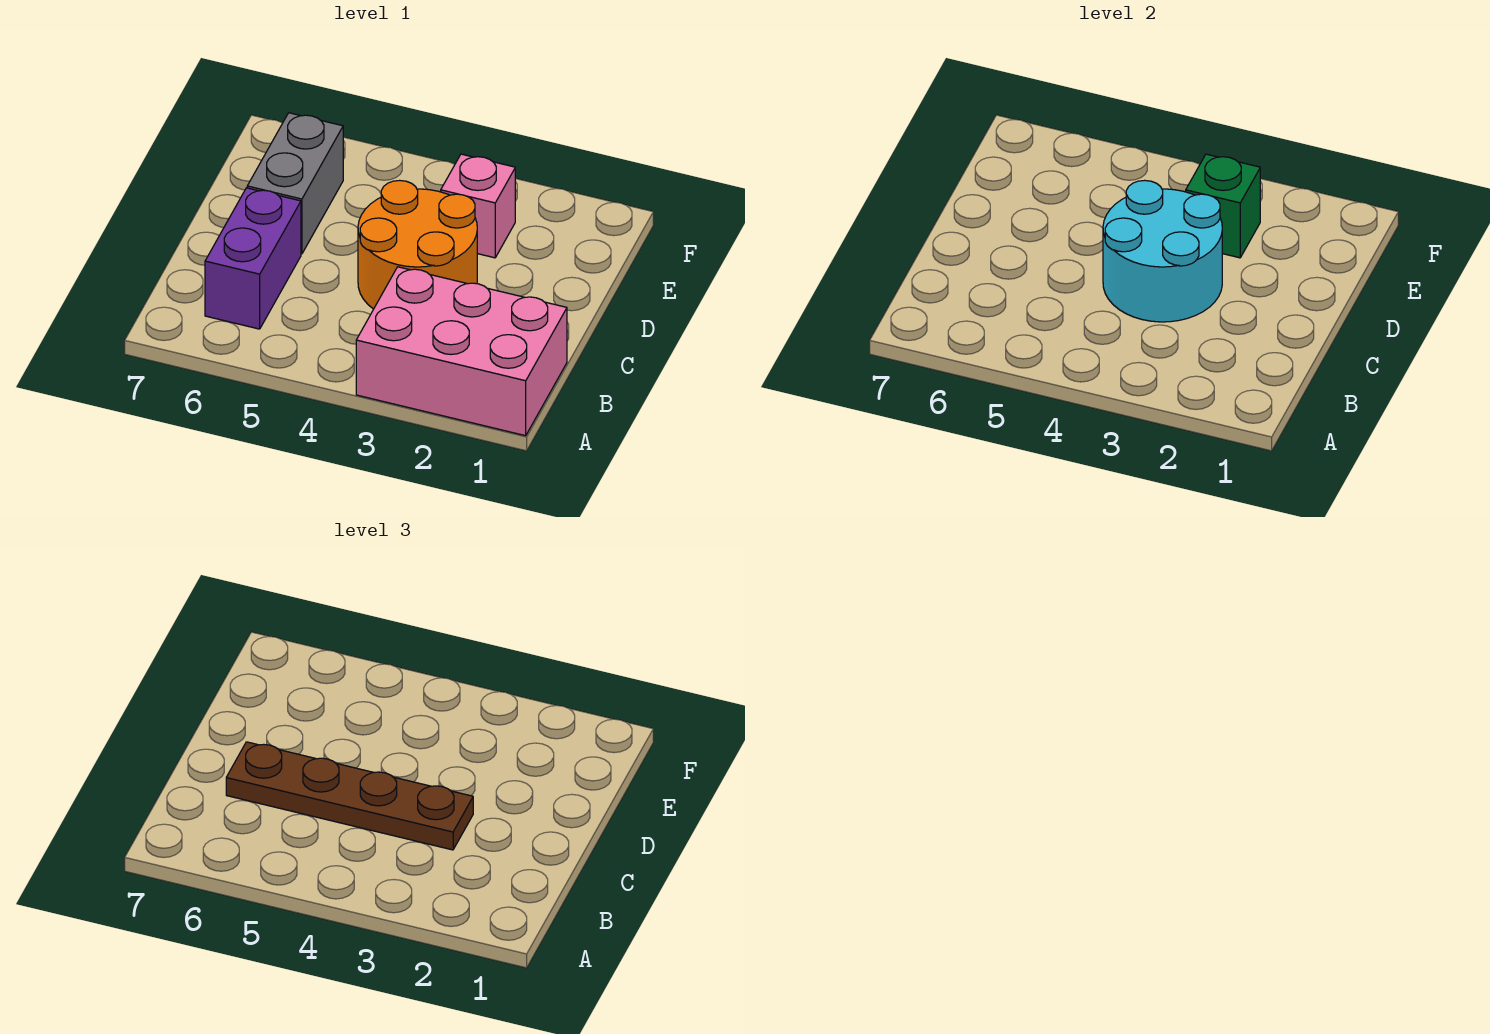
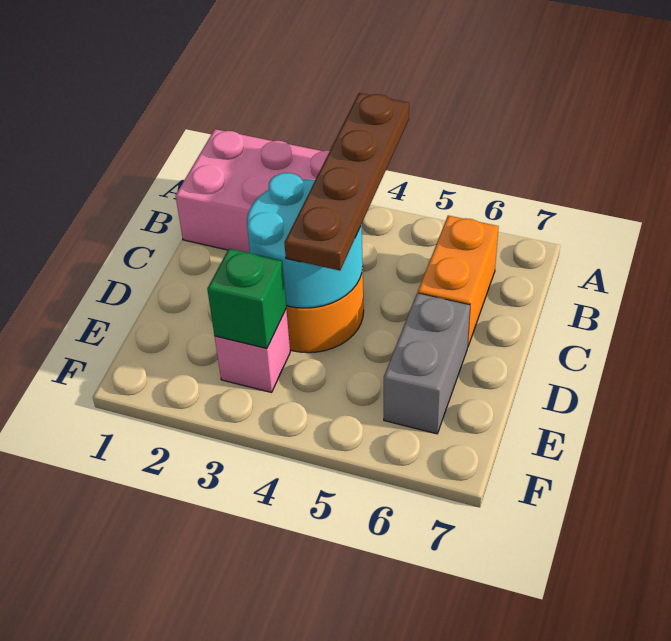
purple brick B6:C6 level 1 -> orange brick B6:C6 level 1
brown plate C3:C6 level 3 -> brown plate A4:D4 level 3

